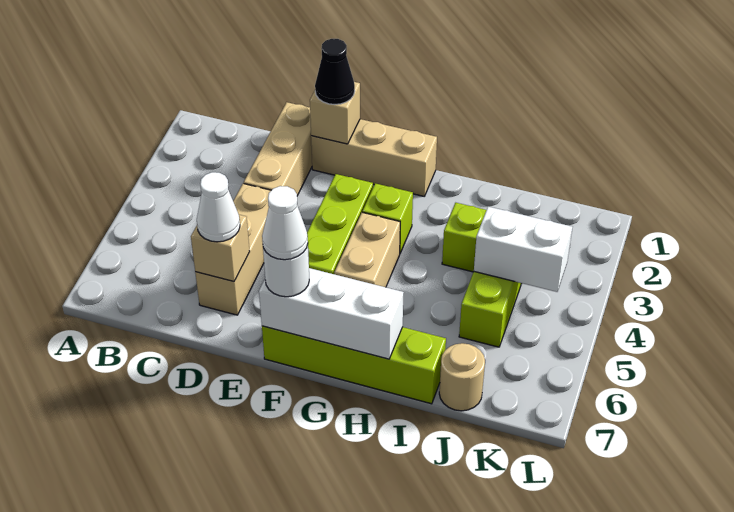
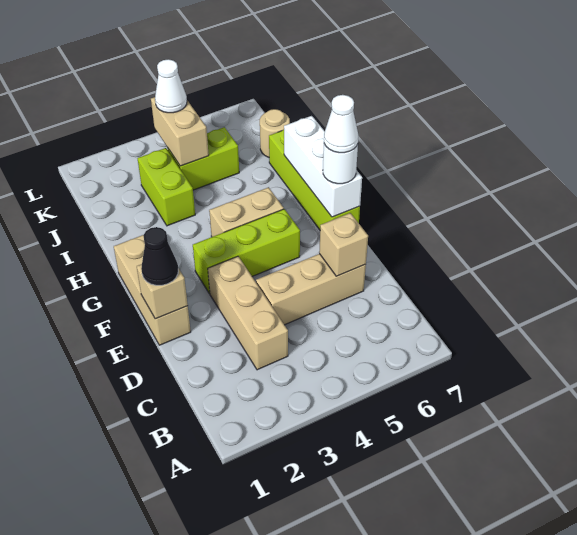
tan brick D1:D3 level 1 -> tan brick C3:E3 level 1
white cone D6 level 3 -> white cone K4 level 3
lime brick G3 level 1 -> none
white brick J4:K4 level 2 -> tan brick J4:K4 level 2

